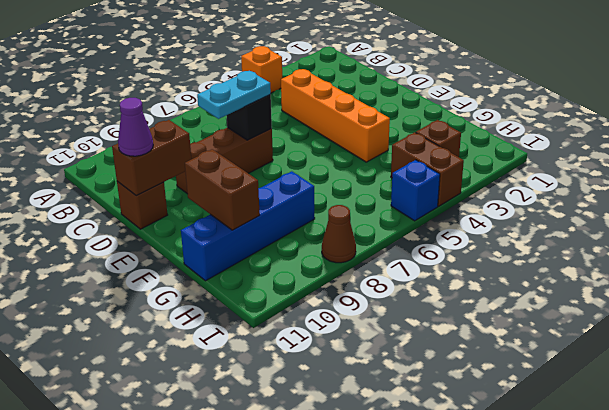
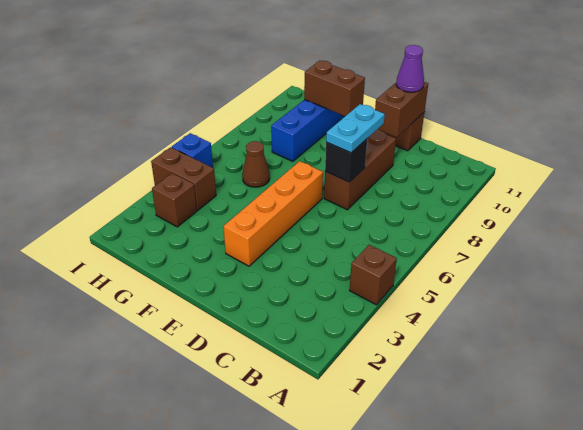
orange brick A4 level 1 -> brown brick A4 level 1
orange brick C4:F4 level 1 -> orange brick E3:E6 level 1
brown cone I8 level 1 -> brown cone G6 level 1

